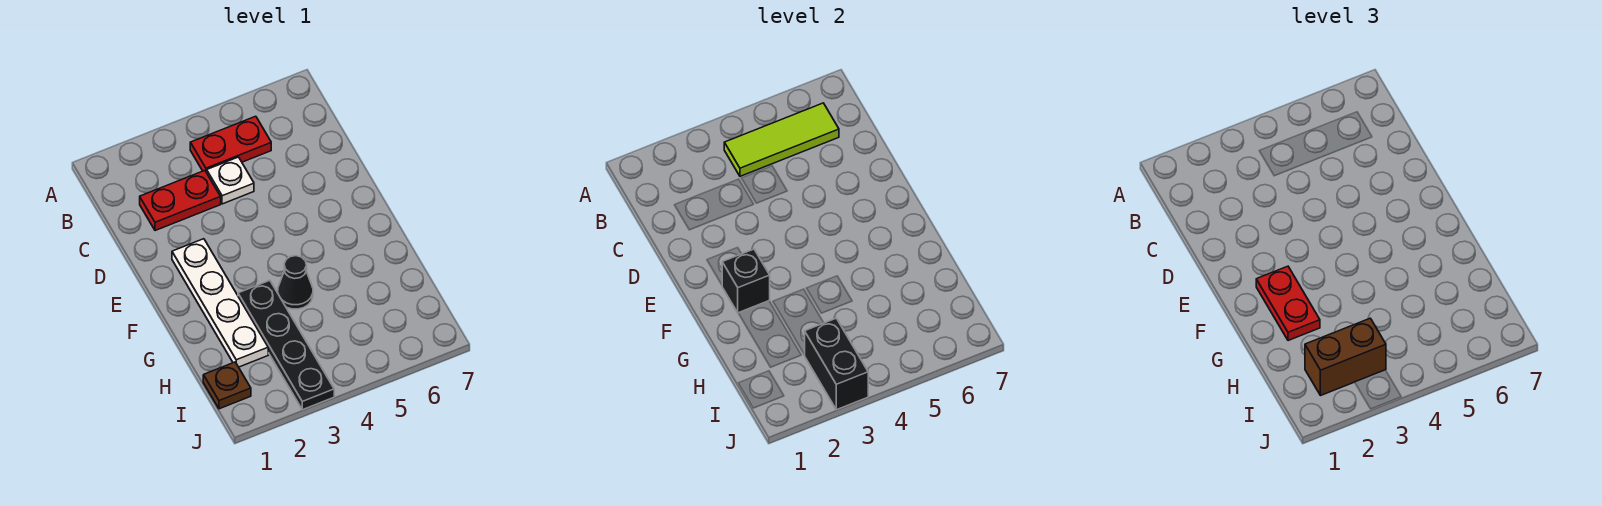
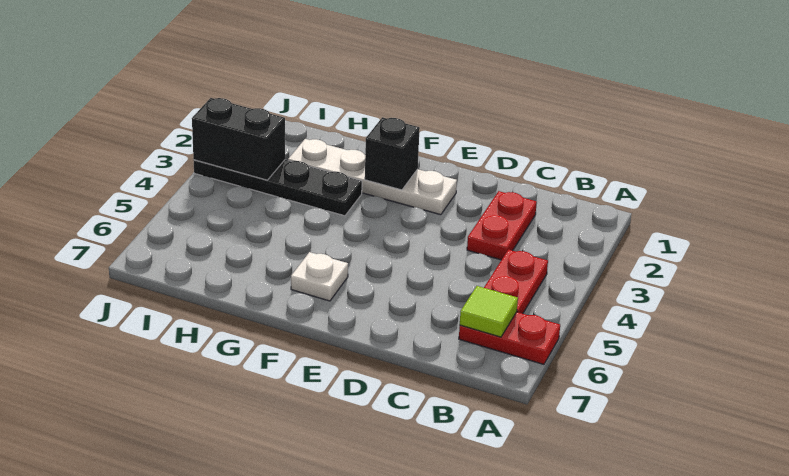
lime tile B4:B6 level 2 -> lime tile B6 level 2
white plate C4 level 1 -> white plate F6 level 1
red plate F2:G2 level 3 -> red plate A6:B6 level 1
black cone G4 level 1 -> none
brown plate I1 level 1 -> none
brown brick I2:I3 level 3 -> none

